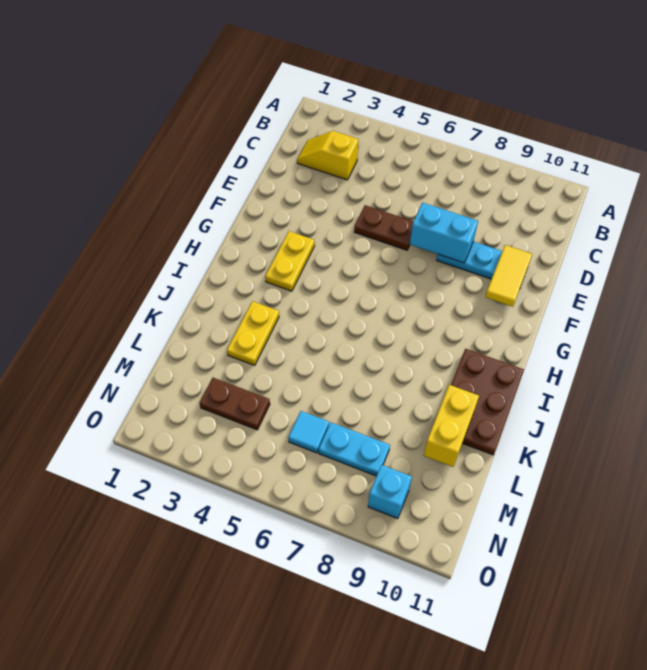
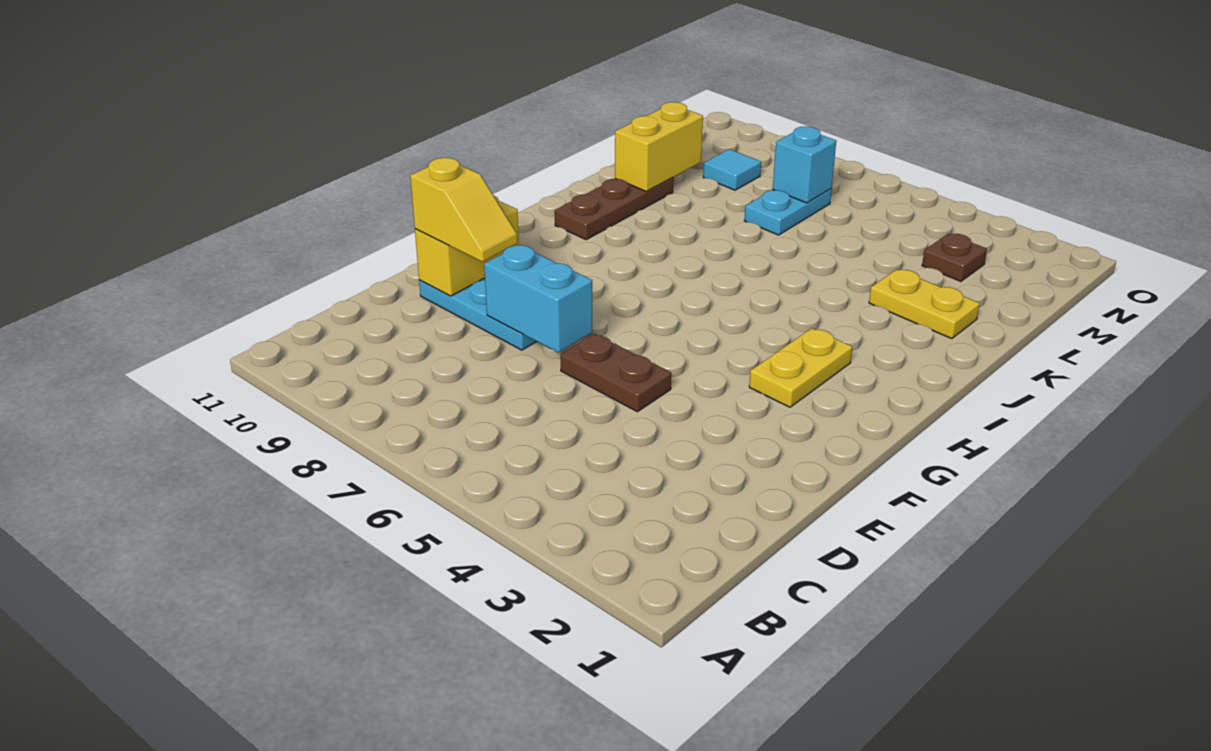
yellow slope C2:C3 level 1 top 3 -> yellow slope E9:E10 level 3 top 10
yellow tile E10:F10 level 2 -> yellow brick E10:F10 level 2
brown plate I10:K11 level 1 -> brown plate I10:K10 level 1
yellow plate J3:K3 level 1 -> yellow plate K2:K3 level 1
brown plate M3:M4 level 1 -> brown plate M3 level 1
cyan tile M6 level 1 -> cyan tile M9 level 1
cyan plate M7:M8 level 1 -> cyan plate L7:M7 level 1
cyan brick N9 level 1 -> cyan brick M7 level 2

